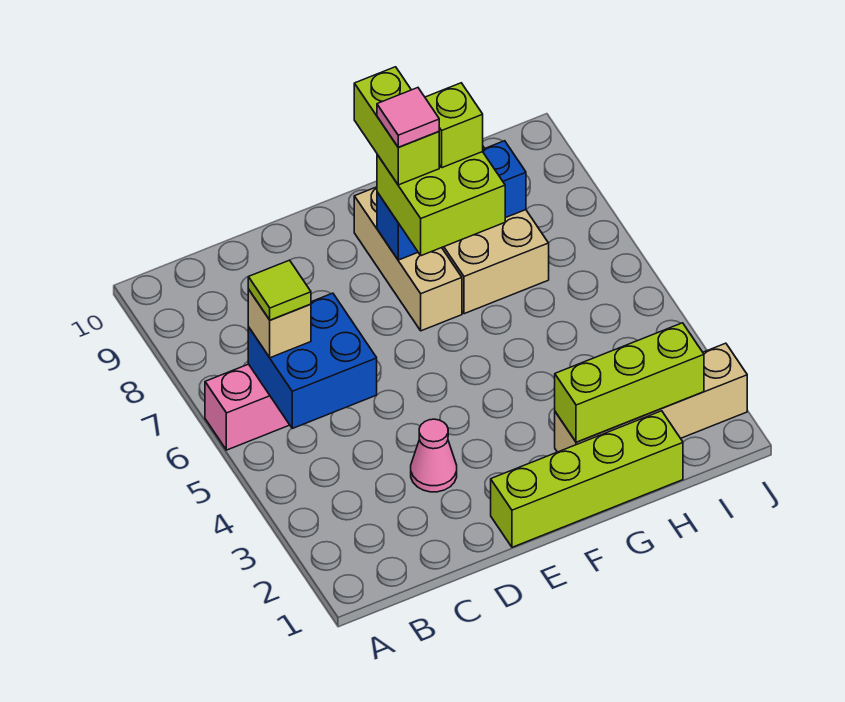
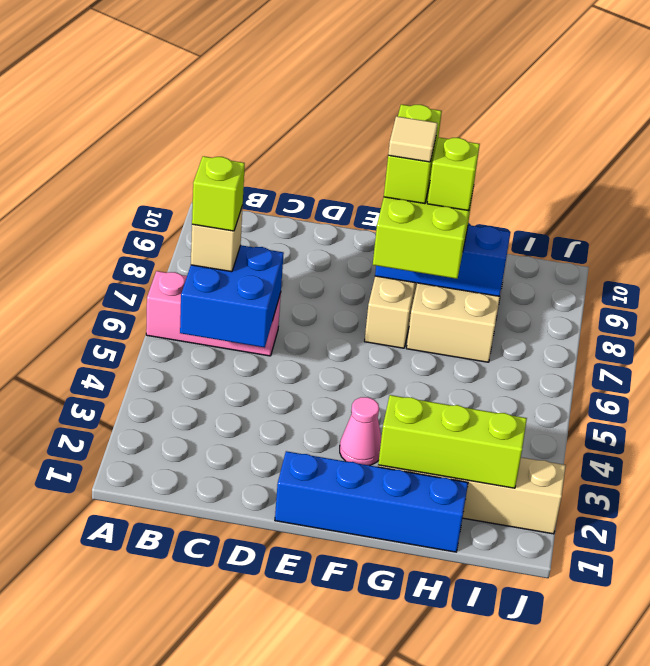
lime tile B6 level 4 -> lime brick B6 level 4
pink cone D3 level 1 -> pink cone F3 level 1
lime brick E1:H1 level 1 -> blue brick E1:H1 level 1
pink tile F8 level 5 -> tan tile F8 level 5

